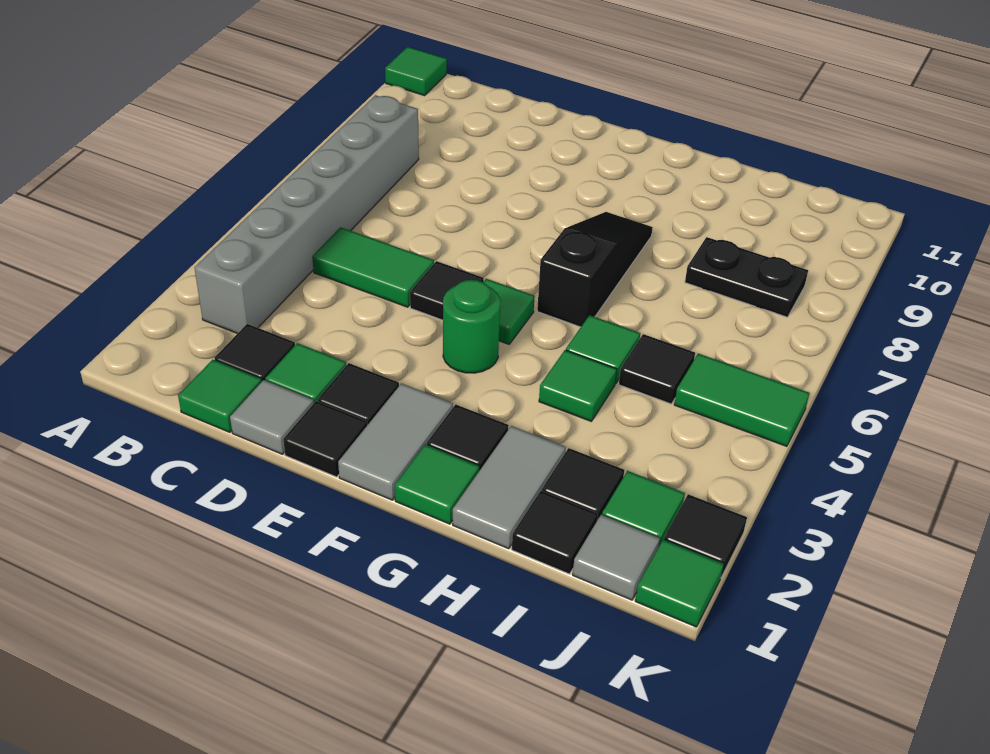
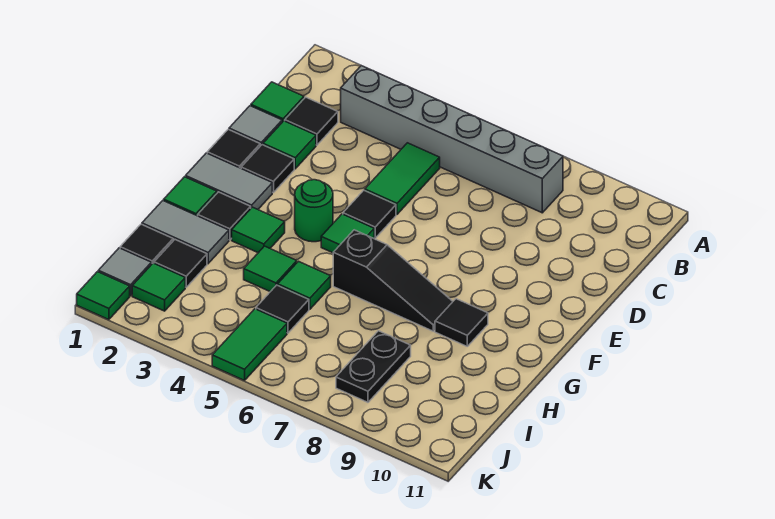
green tile A11 level 1 -> green tile G3 level 1
black tile K2 level 1 -> black tile G9 level 1

